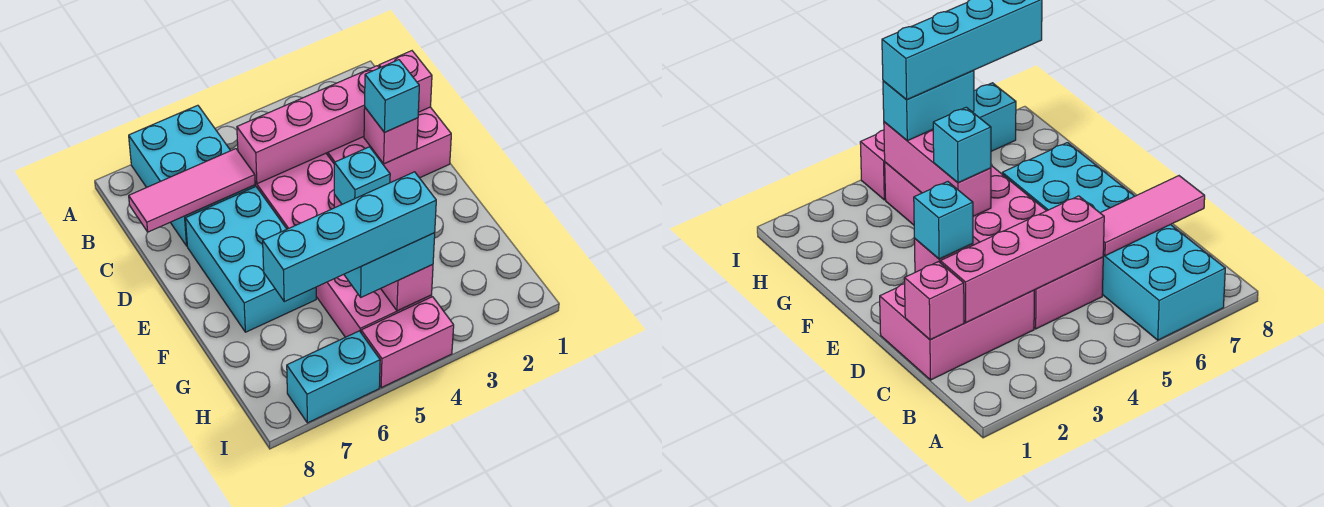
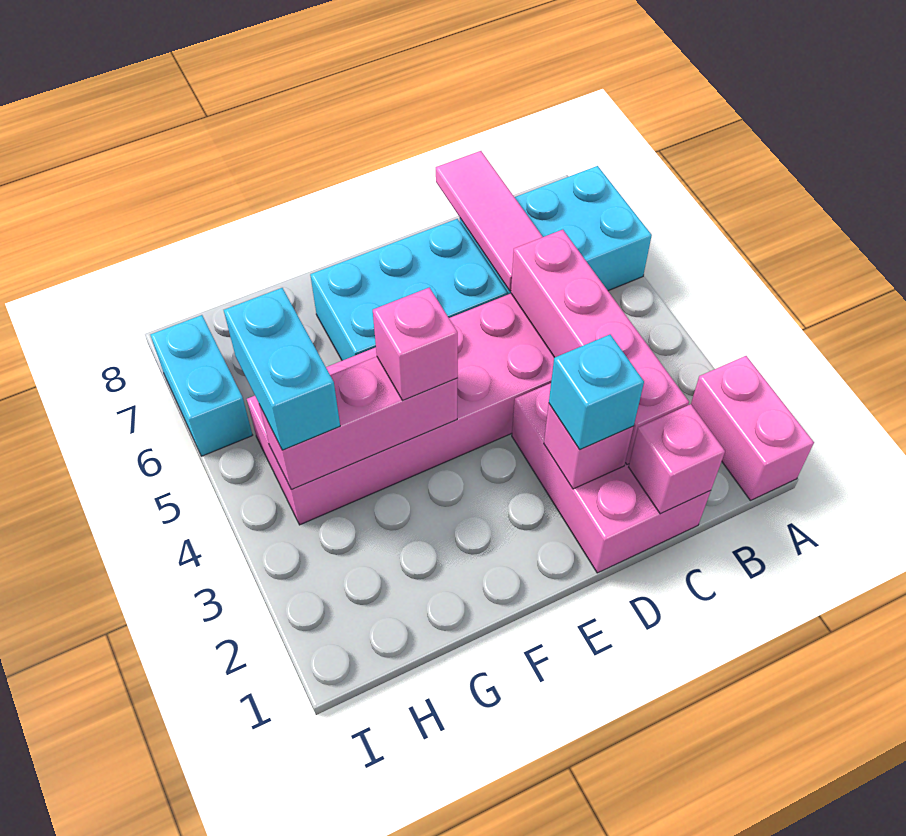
cyan brick F4 level 3 -> pink brick F4 level 3
cyan brick H4:H7 level 4 -> none
pink brick I4:I5 level 1 -> pink brick A1:A2 level 1

